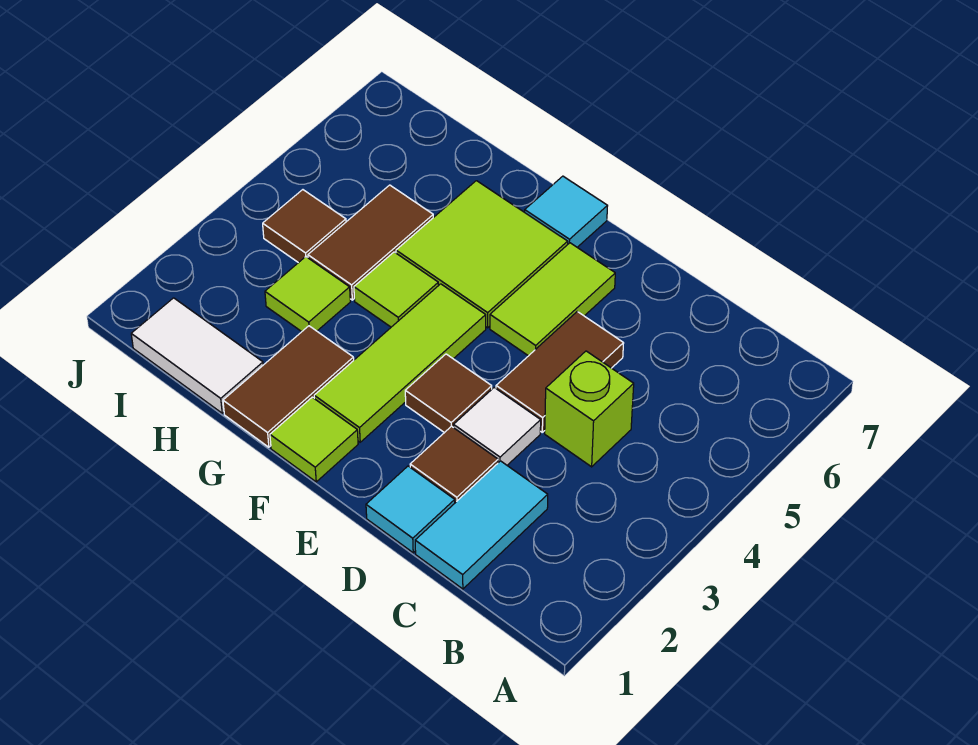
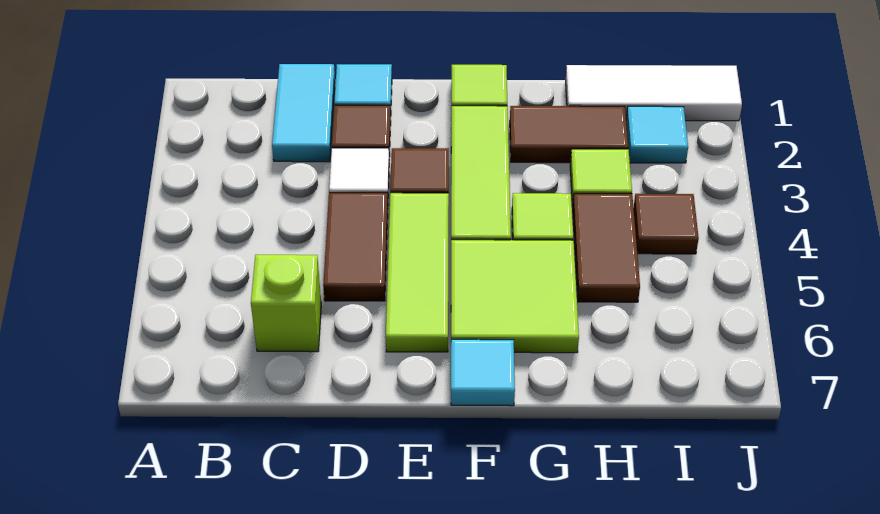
lime brick C4 level 1 -> lime brick C6 level 1
lime tile E5:E6 level 1 -> lime tile E4:E6 level 1
brown tile G1:G2 level 1 -> brown tile G2:H2 level 1
white tile H1:I1 level 1 -> white tile H1:J1 level 1
none -> cyan tile I2 level 1

